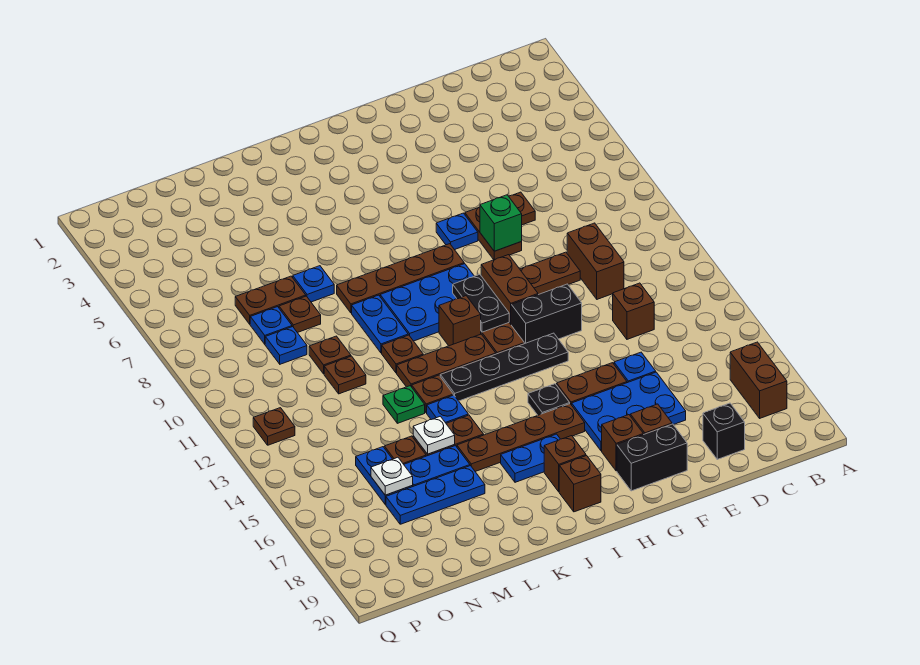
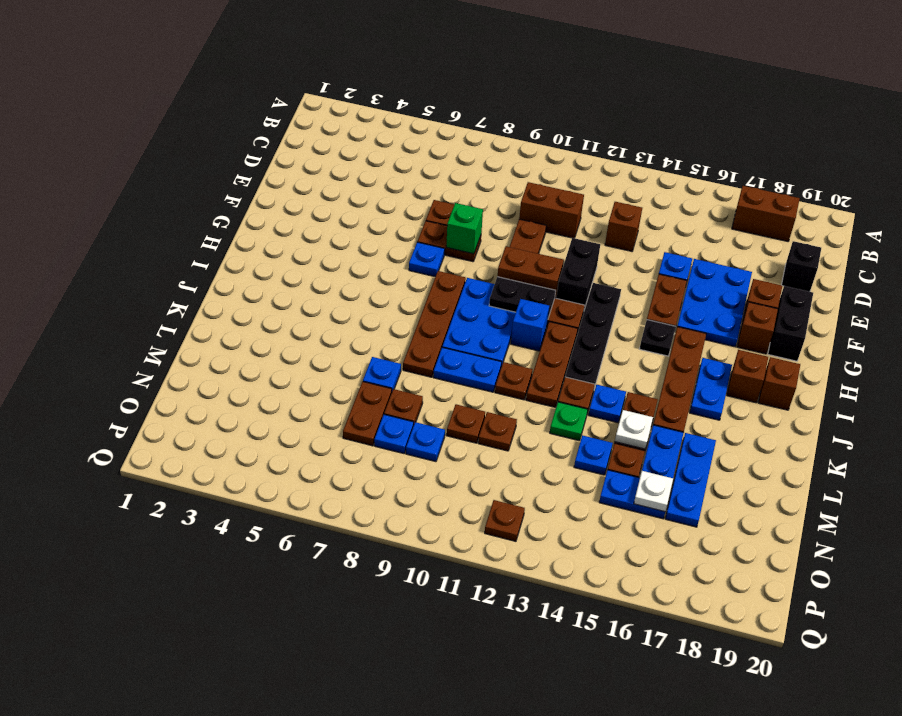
brown brick I11 level 1 -> blue brick I11 level 1
none -> blue plate M14 level 1

